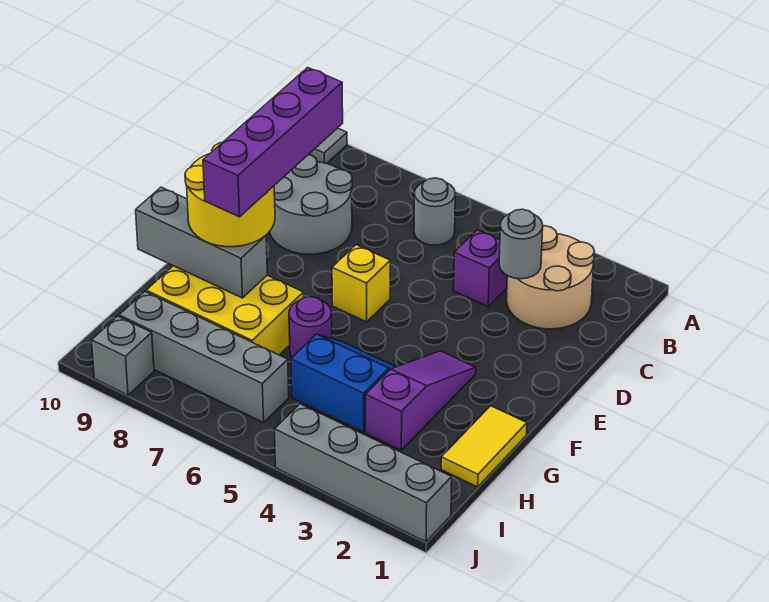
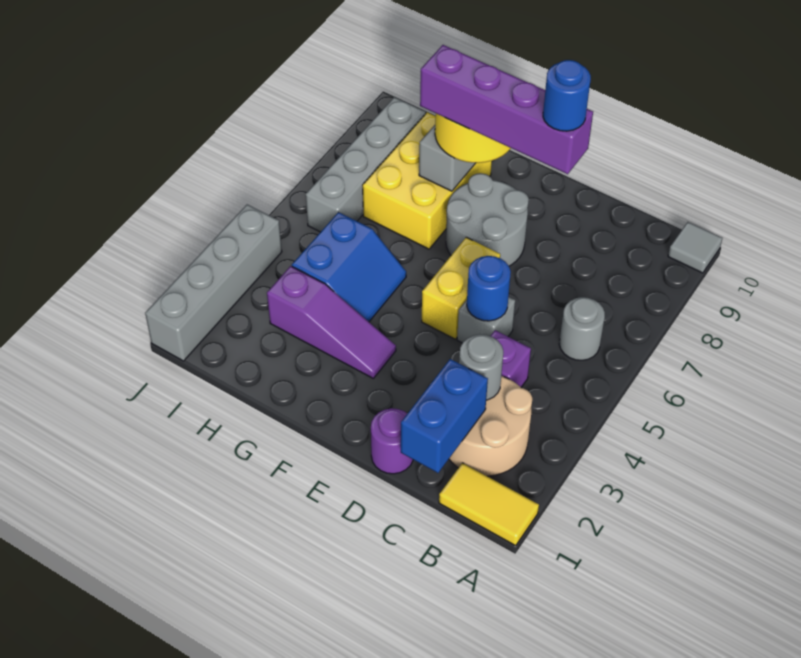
none -> blue brick C1:C2 level 2
grey round brick C8:D9 level 1 -> grey round brick E7:F8 level 1
none -> blue round brick D5 level 2
none -> blue round brick D8 level 5
yellow brick E6 level 1 -> yellow brick E5:E6 level 1
yellow tile G1:H1 level 1 -> yellow tile A1:B1 level 1
purple round brick G6 level 1 -> purple round brick D1 level 1
grey brick J9 level 1 -> grey brick D5 level 1

